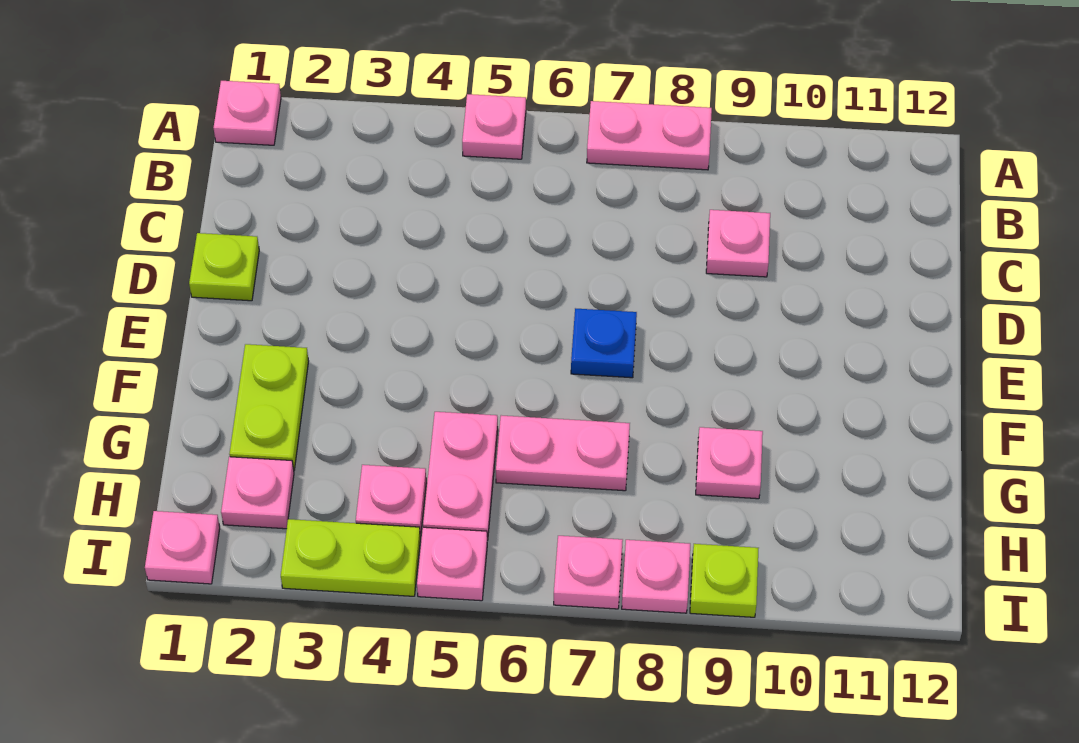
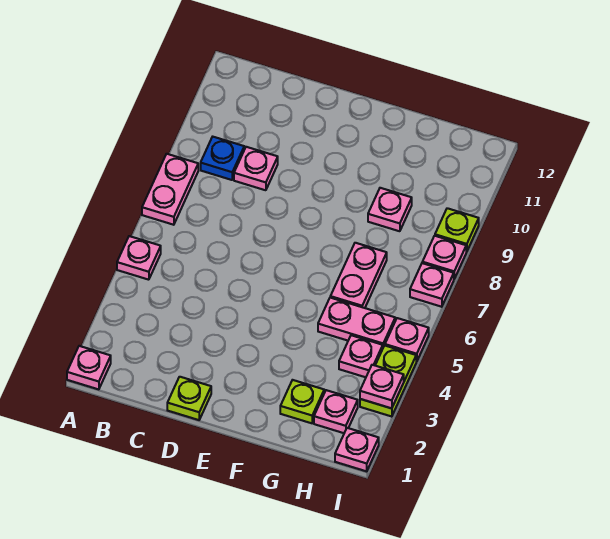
blue plate E7 level 1 -> blue plate B9 level 1
lime plate F2:G2 level 1 -> lime plate G2 level 1
none -> pink plate I3 level 2

